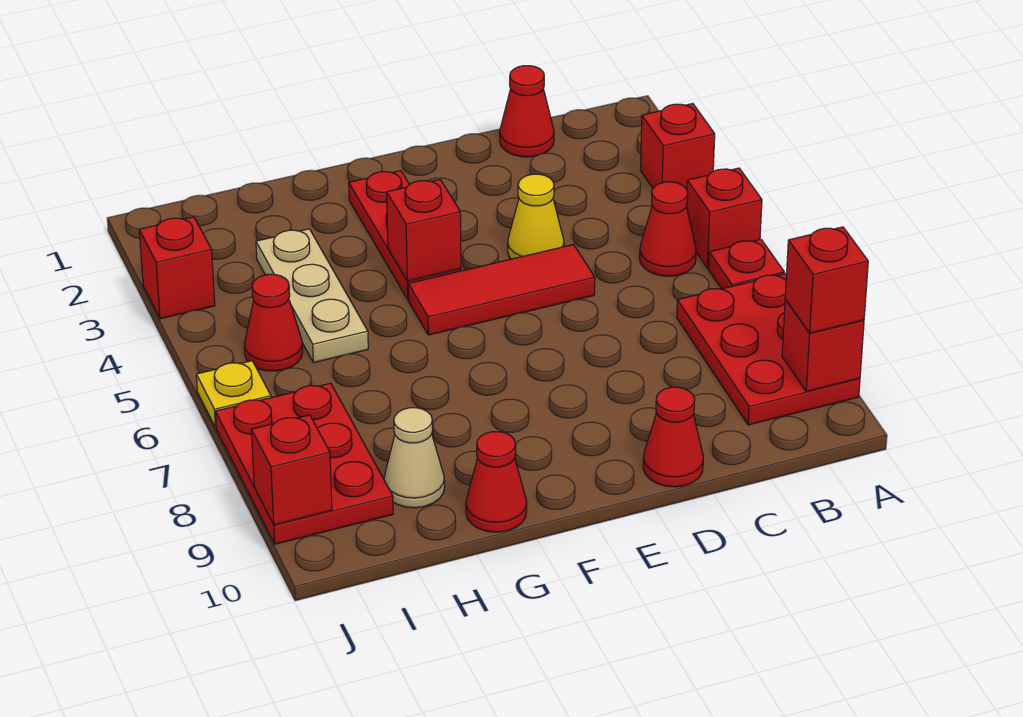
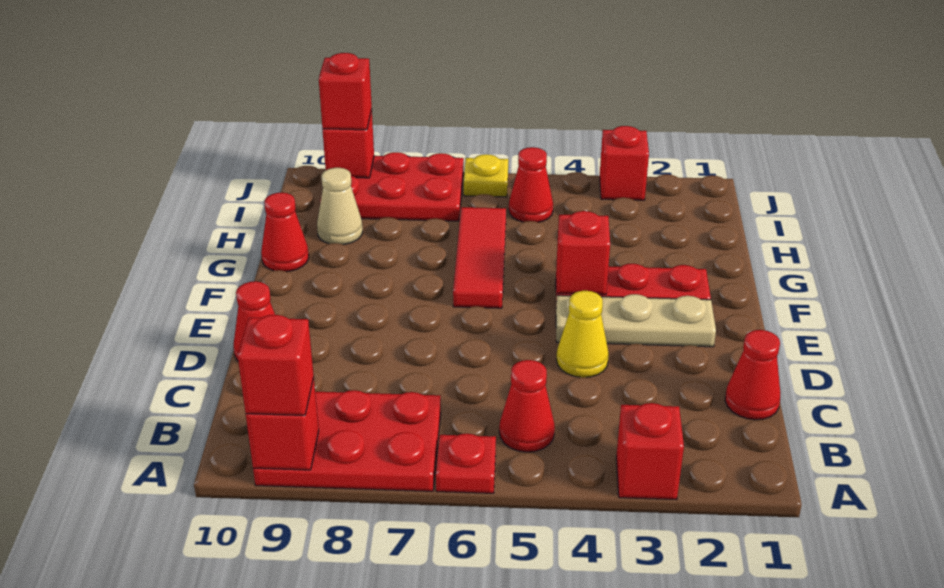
red brick A5 level 1 -> red brick J9 level 3
red tile D5:F5 level 1 -> red tile F6:H6 level 1
tan plate H3:H5 level 1 -> tan plate E2:E4 level 1

